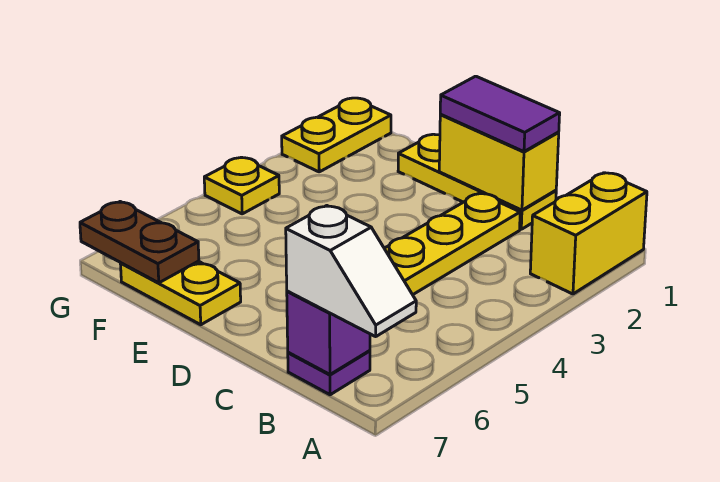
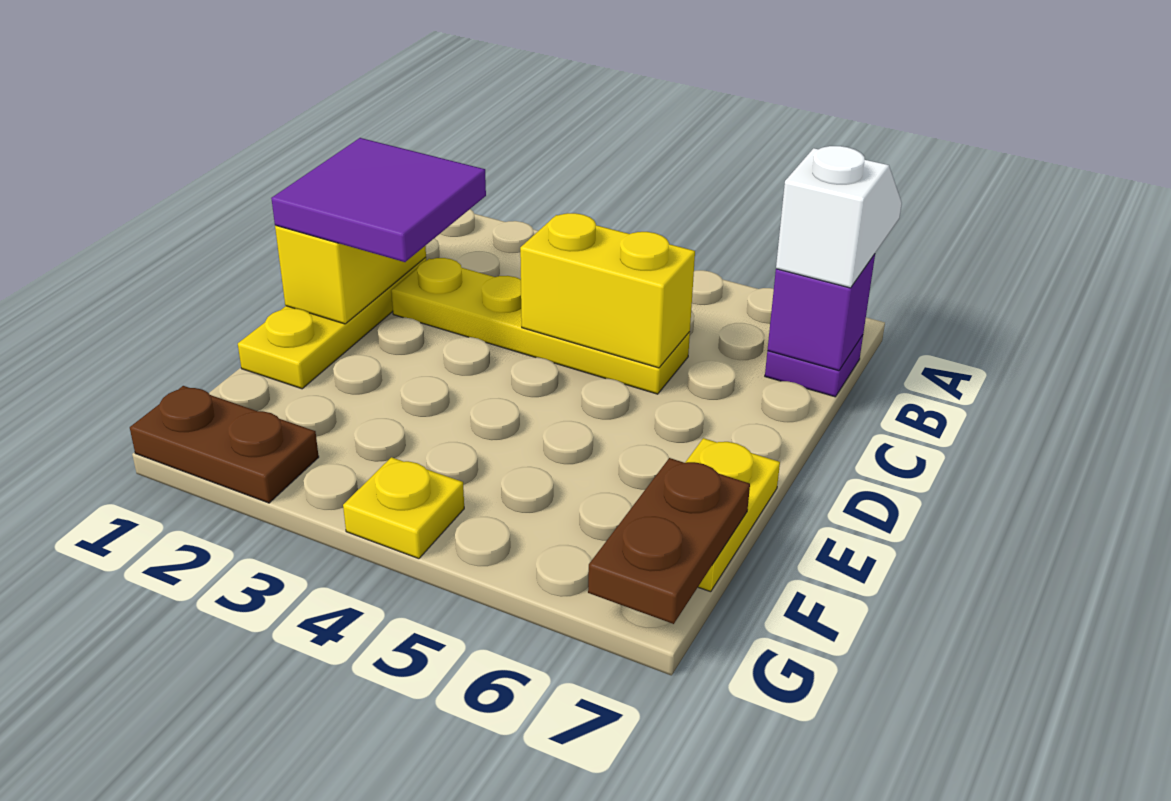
yellow brick A1:A2 level 1 -> yellow brick C4:C5 level 2
purple tile C1:D1 level 3 -> purple tile C1:D2 level 3
yellow plate G1:G2 level 1 -> brown plate G1:G2 level 1

